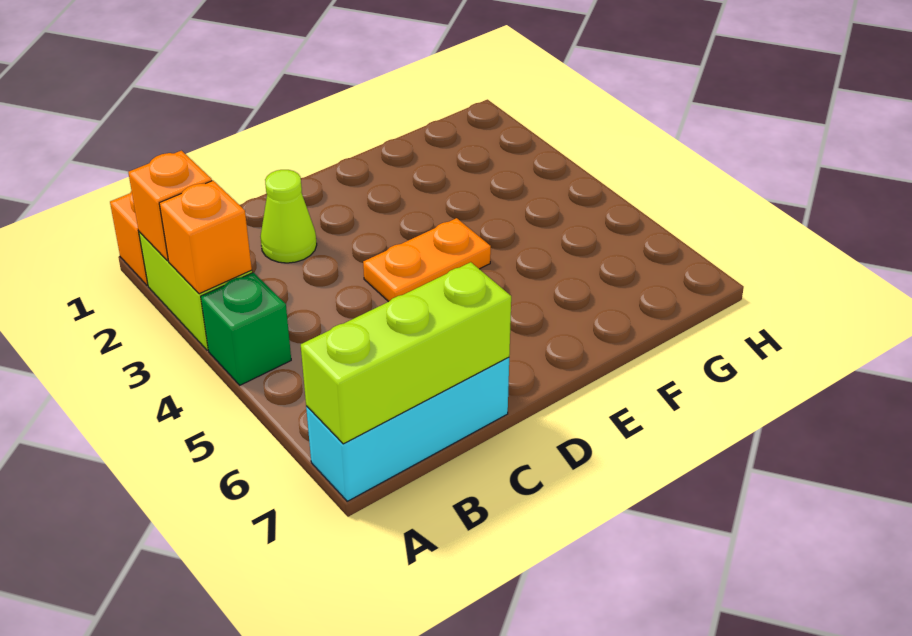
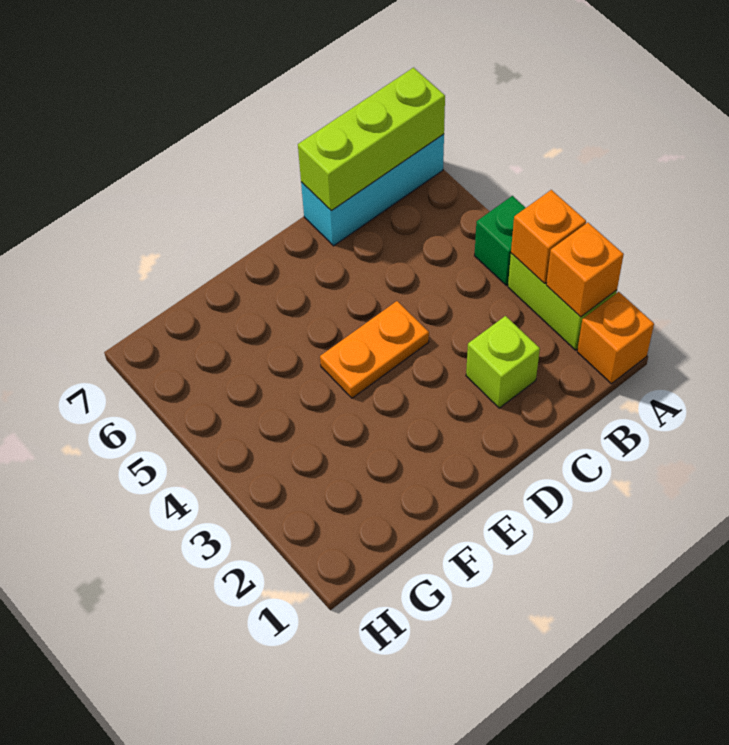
lime cone C2 level 1 -> lime brick C2 level 1

